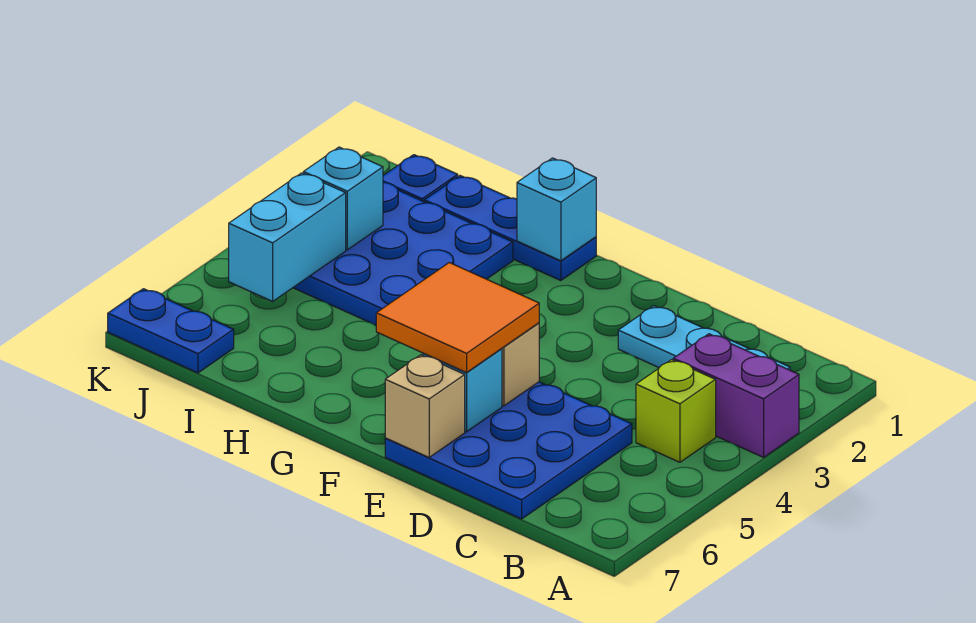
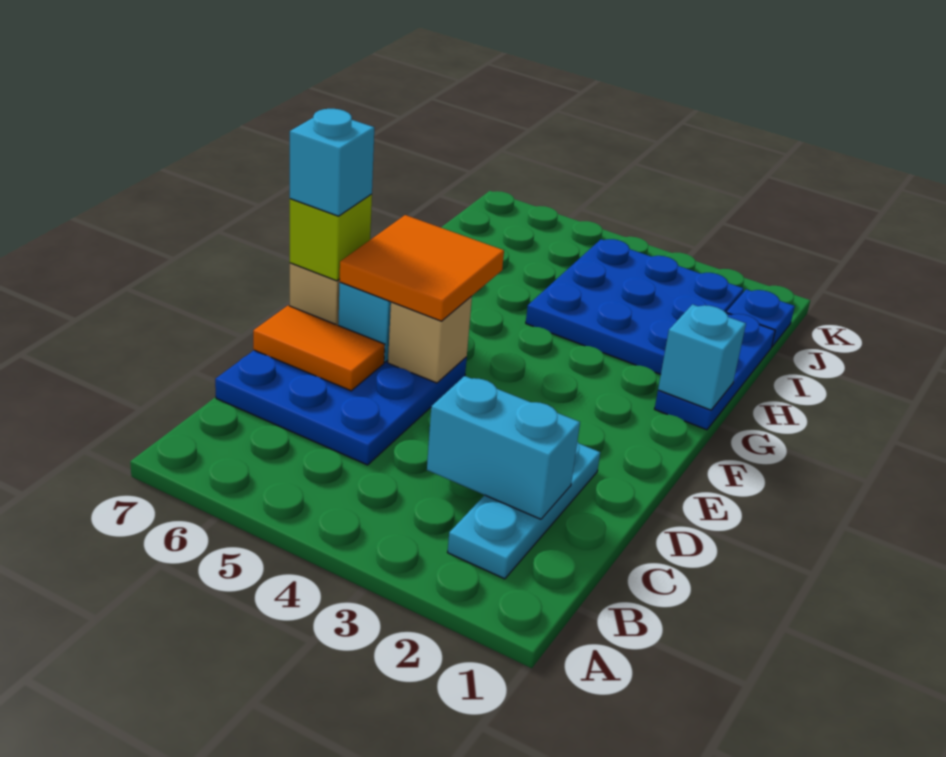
purple brick A3:B3 level 1 -> none
lime brick B4 level 1 -> lime brick E7 level 3
none -> orange tile D6:D7 level 2
cyan brick J3 level 2 -> cyan brick E7 level 4
cyan brick J4:J5 level 2 -> cyan brick C2:C3 level 2
blue plate J7:K7 level 1 -> none

